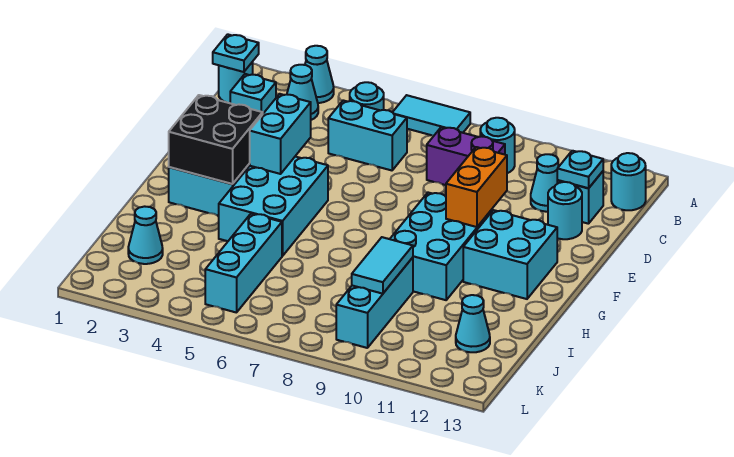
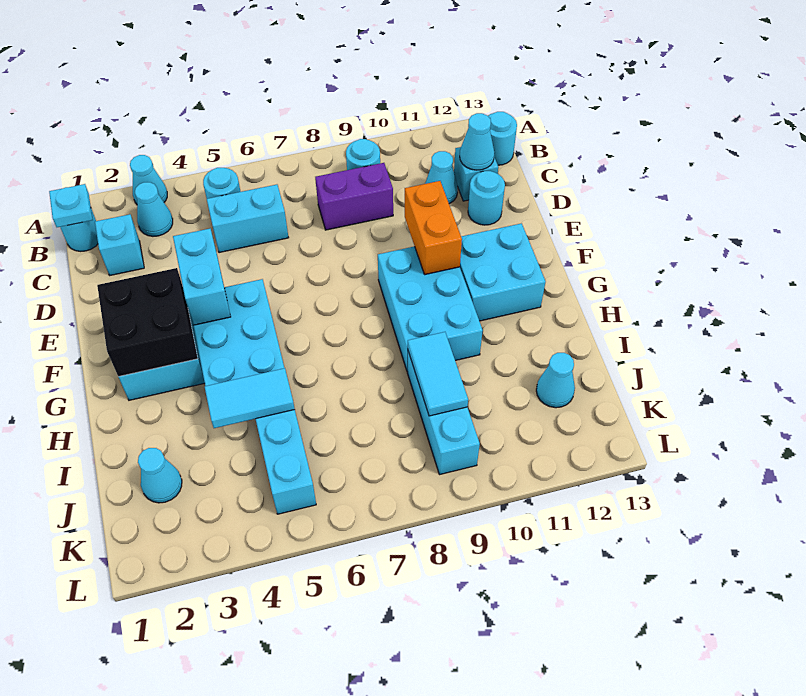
cyan tile A6:A7 level 1 -> cyan tile I4:I5 level 2
cyan plate C12 level 2 -> cyan cone C12 level 2

